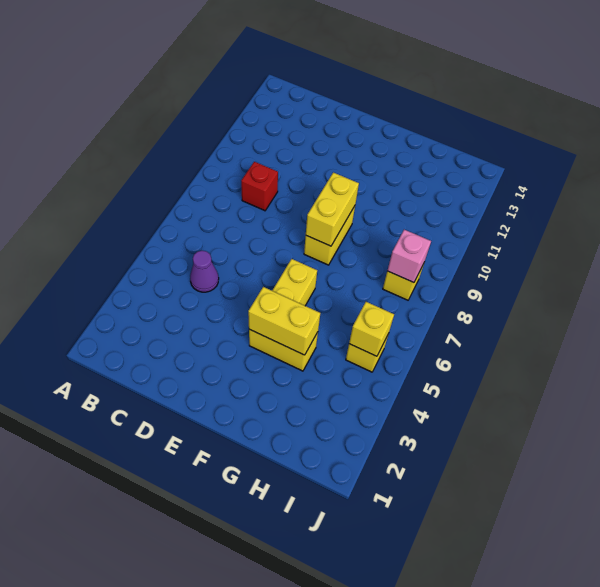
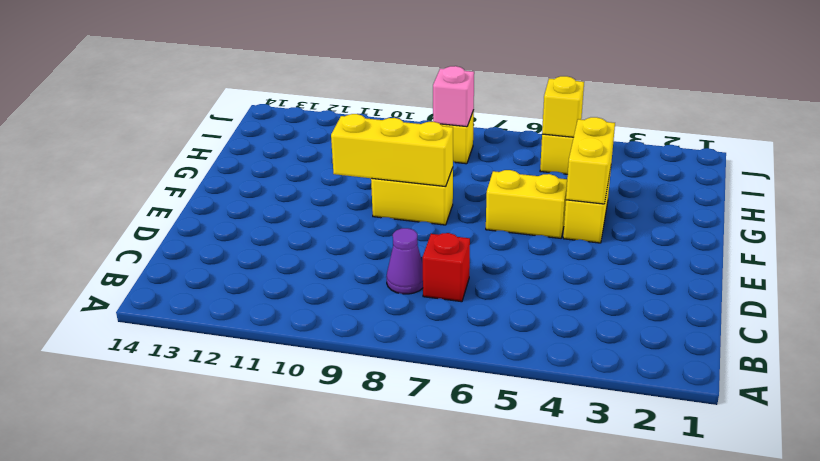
purple cone C5 level 1 -> purple cone C8 level 1
red brick C9 level 1 -> red brick C7 level 1
yellow brick F8:F9 level 2 -> yellow brick F8:F10 level 2

